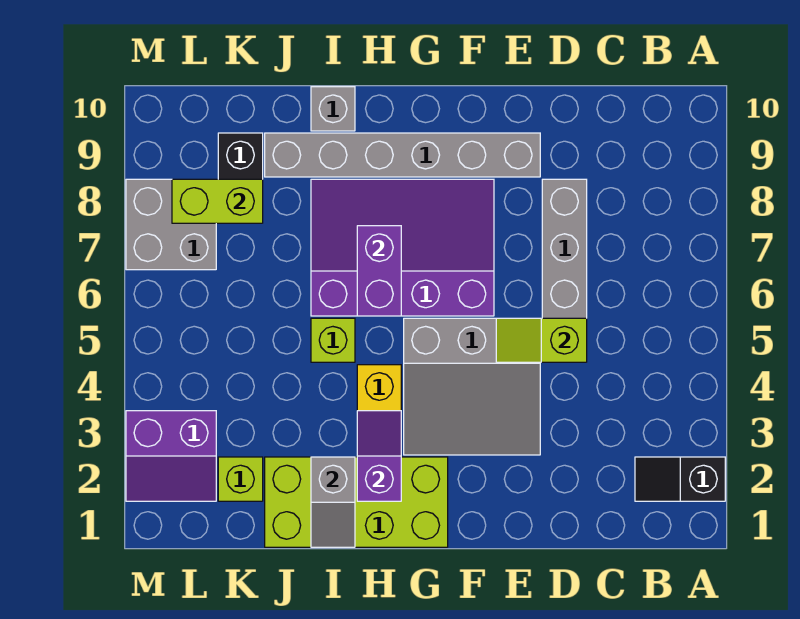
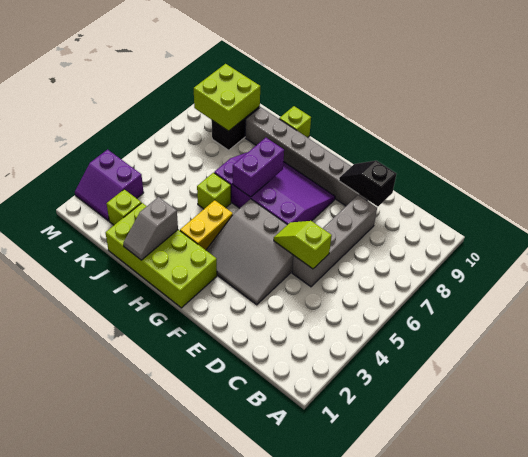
black slope A2:B2 level 1 top A -> black slope D9:E9 level 2 top D
purple slope H2:H3 level 2 top 2 -> none
grey brick I10 level 1 -> lime brick I10 level 1
lime brick K8:L8 level 2 -> lime brick K8:L9 level 2
grey brick L7:M8 level 1 -> none

